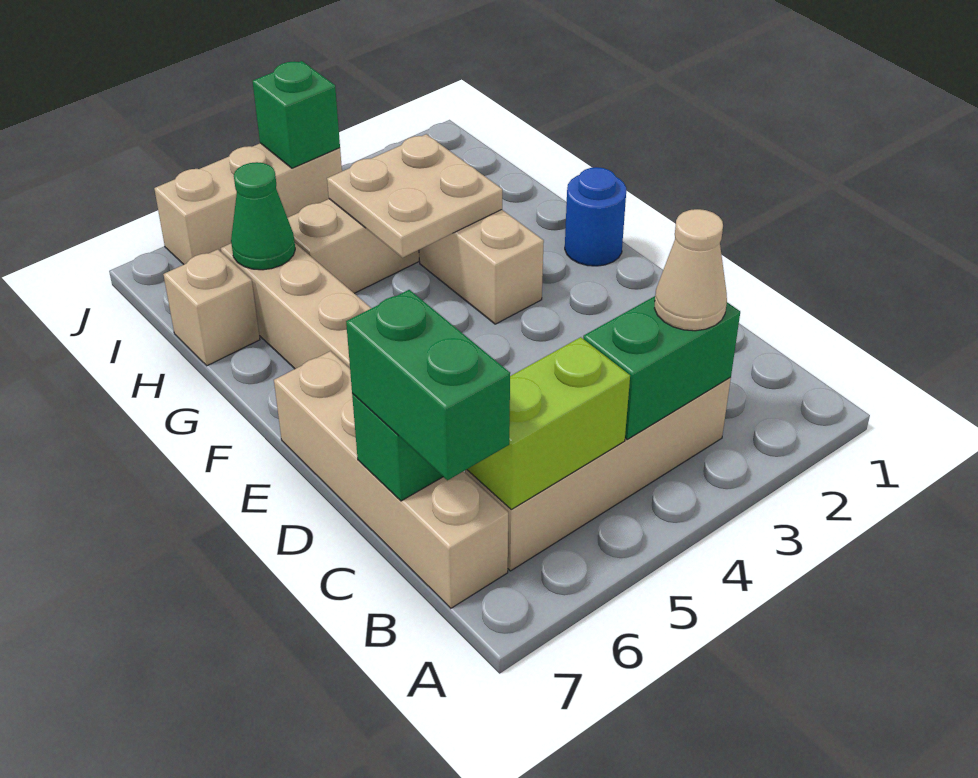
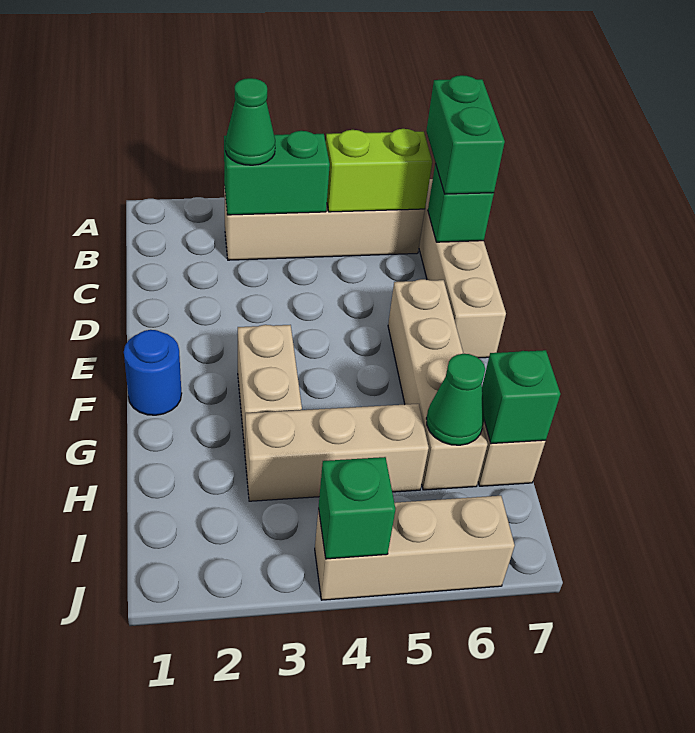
tan cone B3 level 3 -> green cone B3 level 3
tan plate G3:H4 level 2 -> none
none -> green brick H7 level 2

